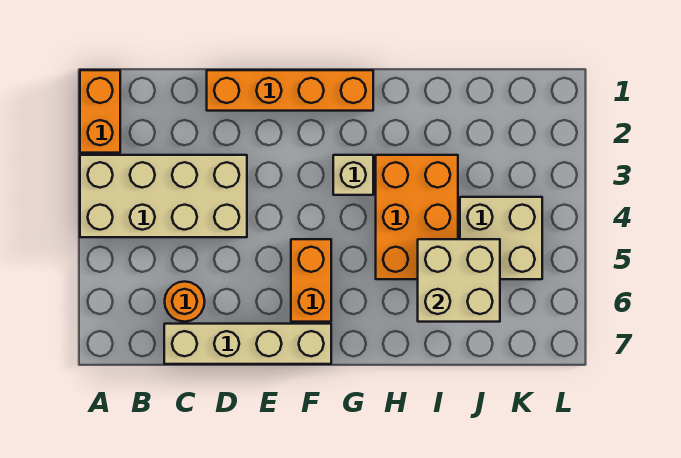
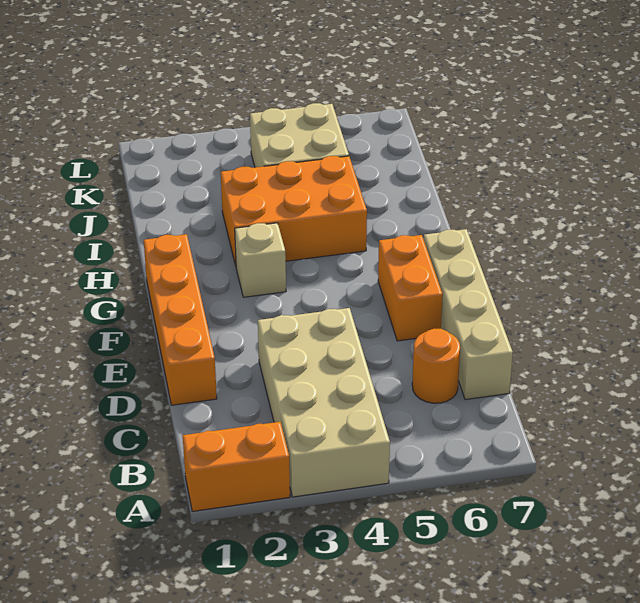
orange brick F5:F6 level 1 -> orange brick E6:F6 level 1
tan brick I5:J6 level 2 -> none

